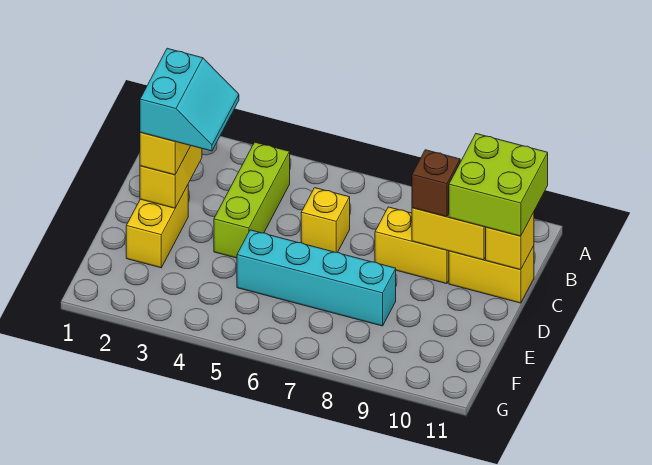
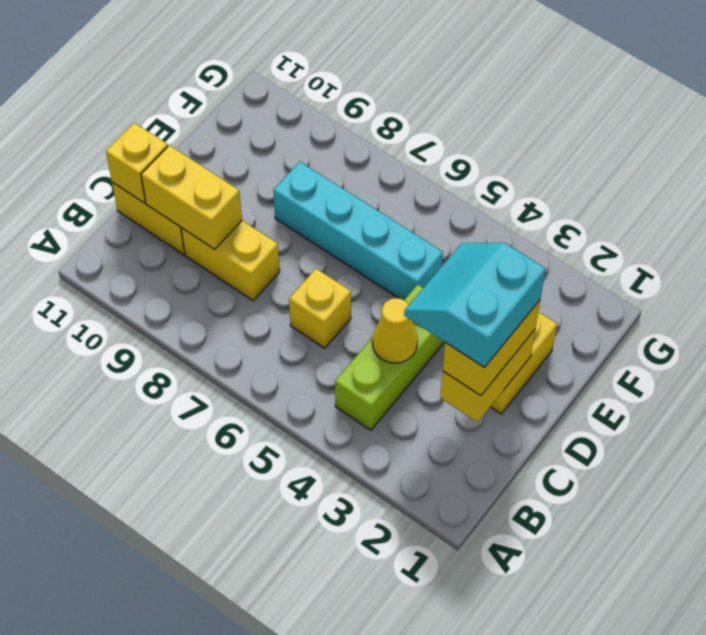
lime brick B10:C11 level 3 -> none
none -> yellow cone C4 level 2
brown brick C9 level 3 -> none

